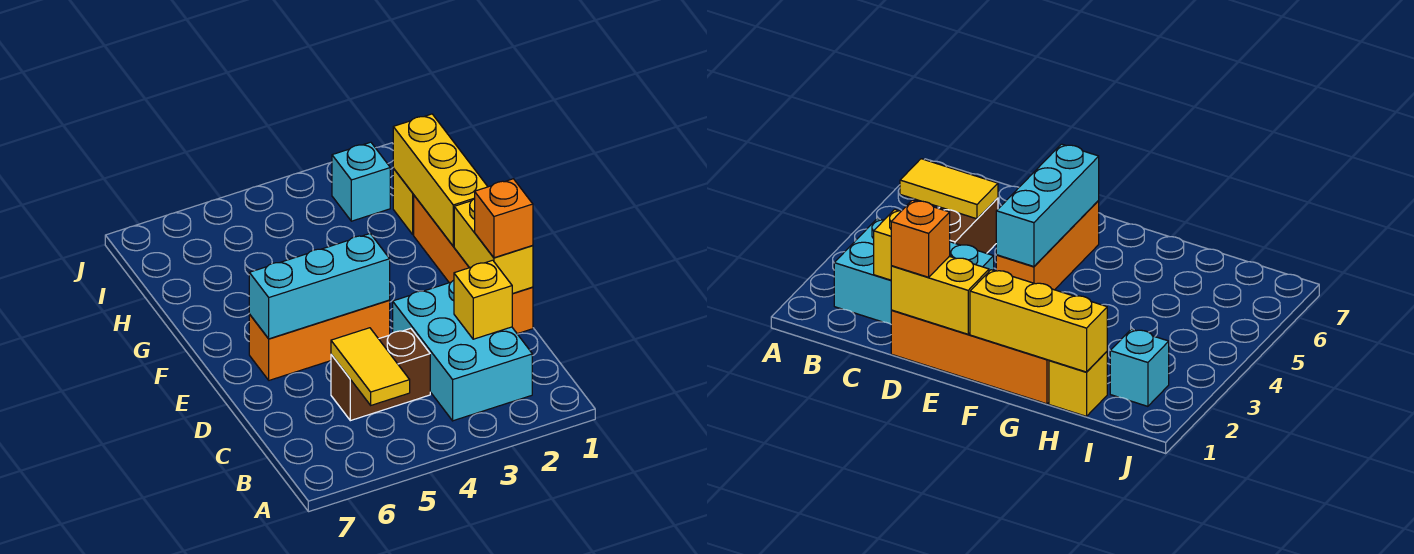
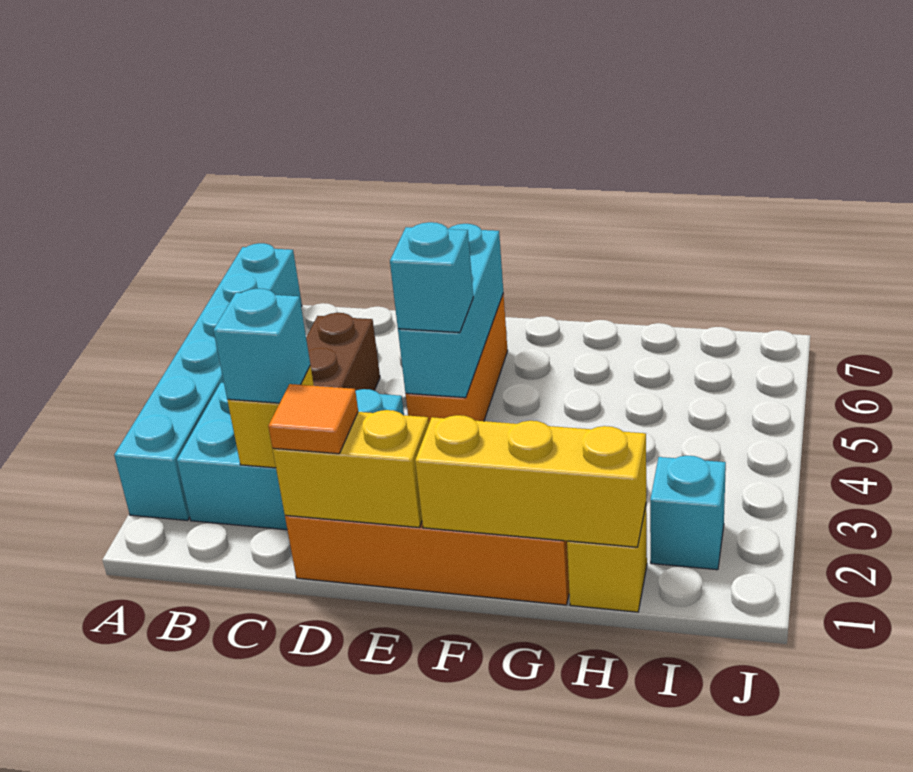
none -> cyan brick A2:A7 level 1
yellow tile B5:C5 level 2 -> none
none -> cyan brick C2 level 3
orange brick D1 level 3 -> orange tile D1 level 3
none -> cyan brick E4 level 3

